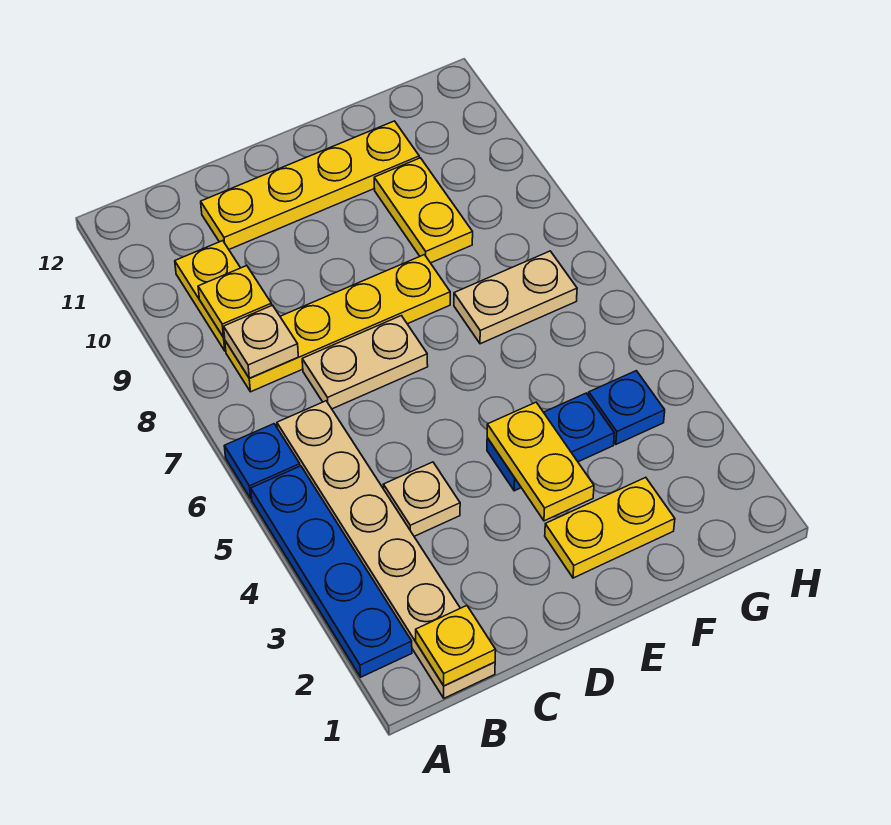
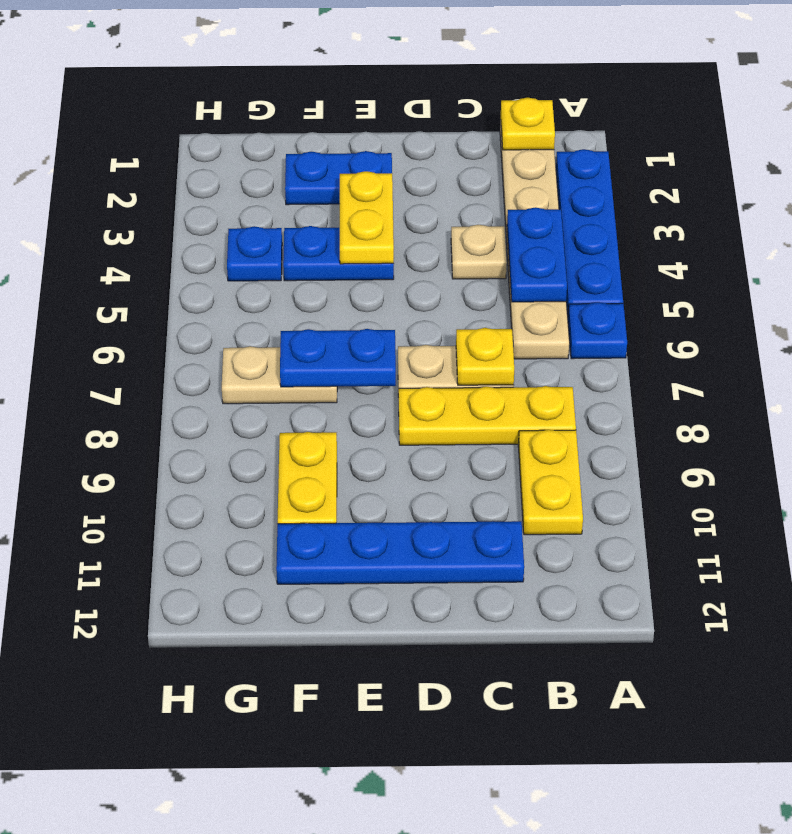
none -> blue plate B4:B5 level 2
yellow plate B8:E8 level 1 -> yellow plate B8:D8 level 1
tan plate B8 level 2 -> none
yellow plate B9 level 2 -> yellow plate C7 level 2
yellow plate C11:F11 level 1 -> blue plate C11:F11 level 1
yellow plate E2:F2 level 1 -> blue plate E2:F2 level 1
none -> blue plate E7:F7 level 2

